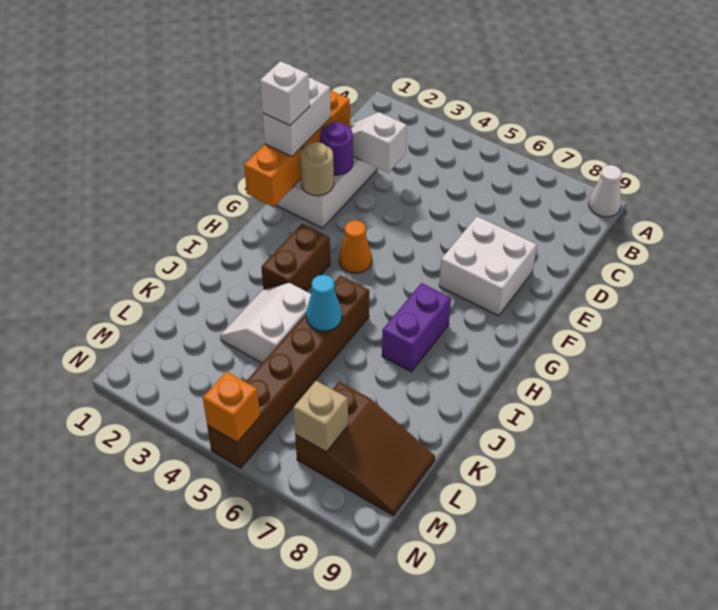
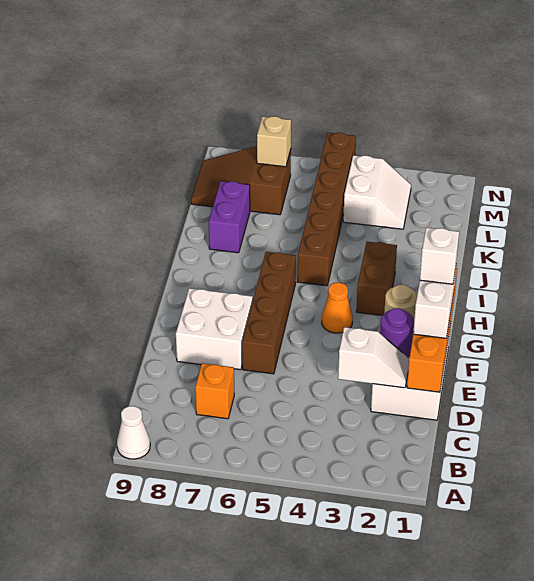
none -> brown brick E6:H6 level 1
purple brick H7:I7 level 1 -> purple brick J8:K8 level 1
white slope J3:K4 level 1 top 4 -> white slope L3:M4 level 1 top 4
cyan cone J5 level 2 -> none
orange brick N5 level 2 -> orange brick C7 level 1

